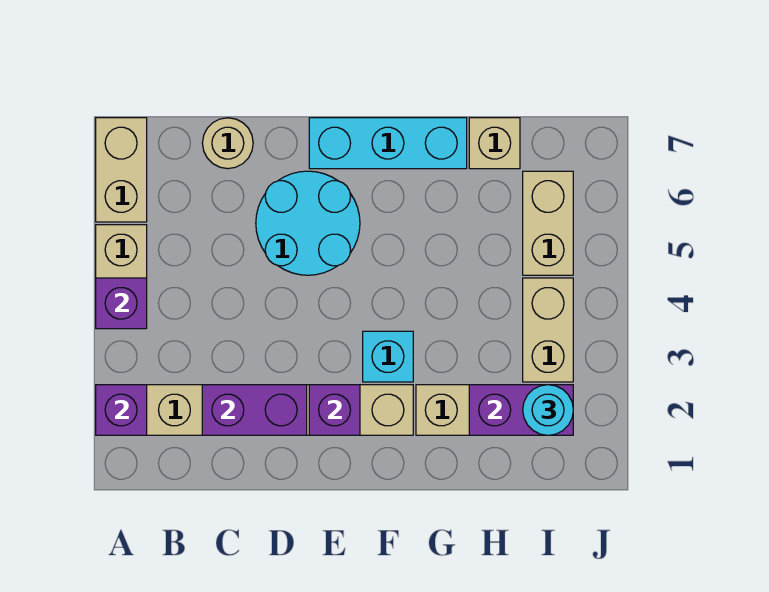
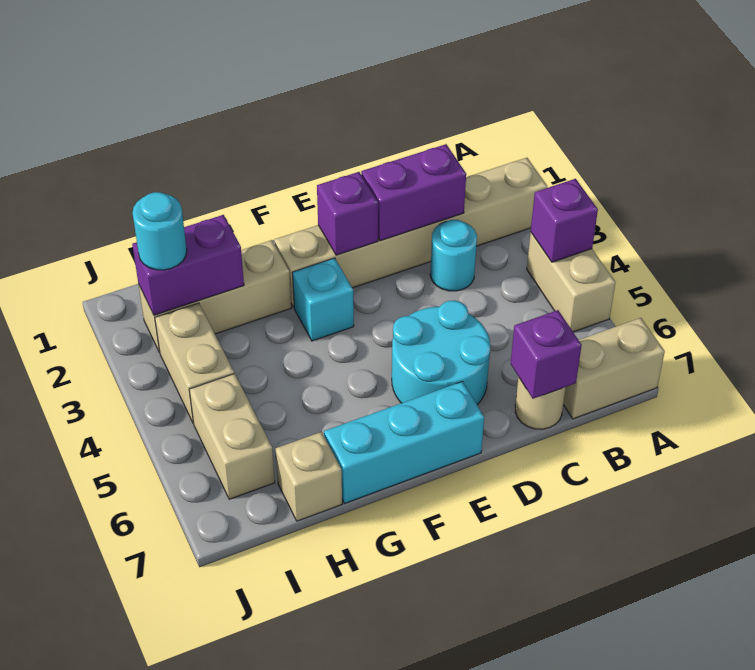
purple brick A2 level 2 -> purple brick C7 level 2
tan brick A6:A7 level 1 -> tan brick A7:B7 level 1
none -> cyan round brick C3 level 1

